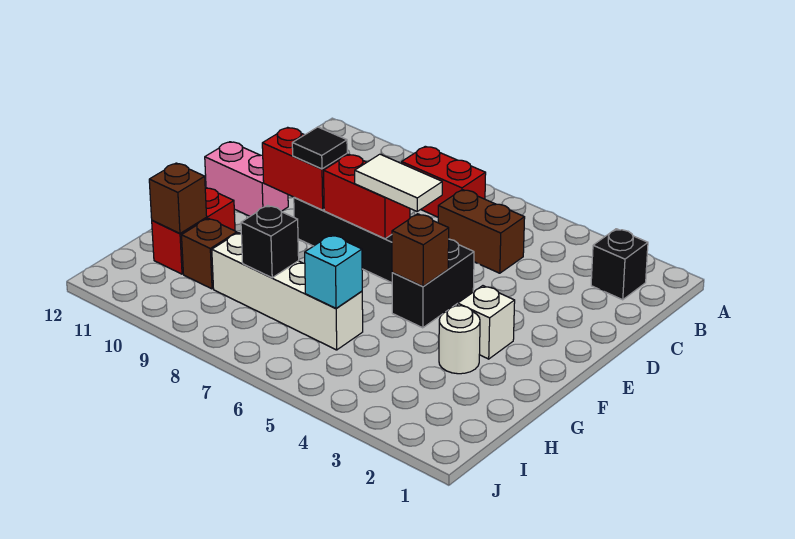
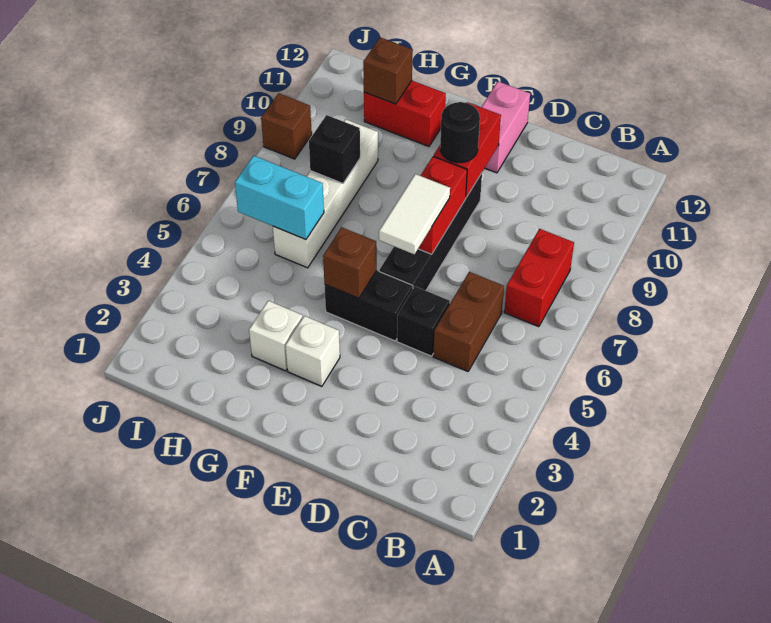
black brick B2 level 1 -> black brick D5 level 1
black tile E9 level 3 -> black round brick E9 level 3
white round brick G3 level 1 -> white brick G3 level 1
cyan brick H6 level 2 -> cyan brick H6:I6 level 2
brown brick H10 level 1 -> brown brick J9 level 1

